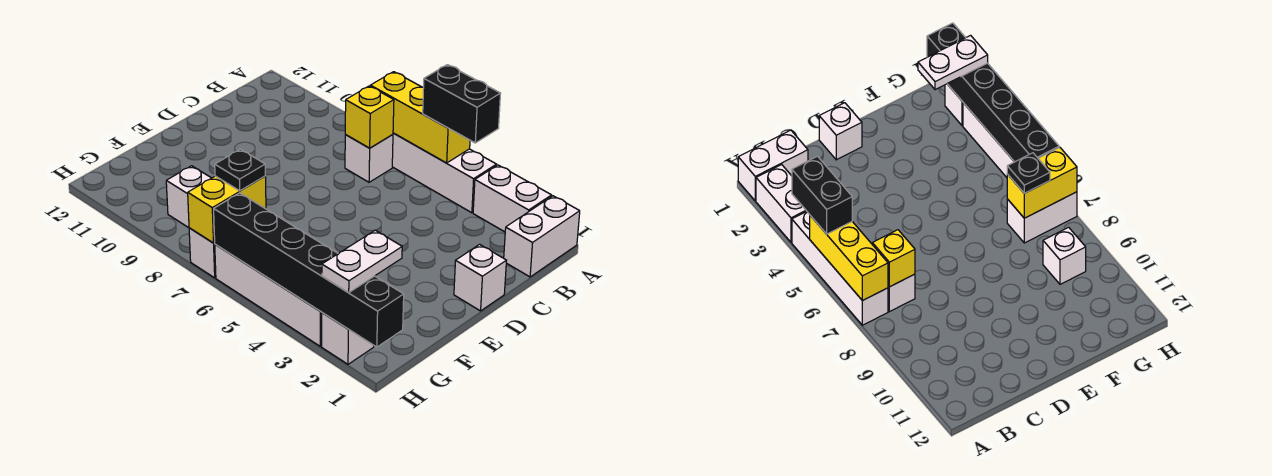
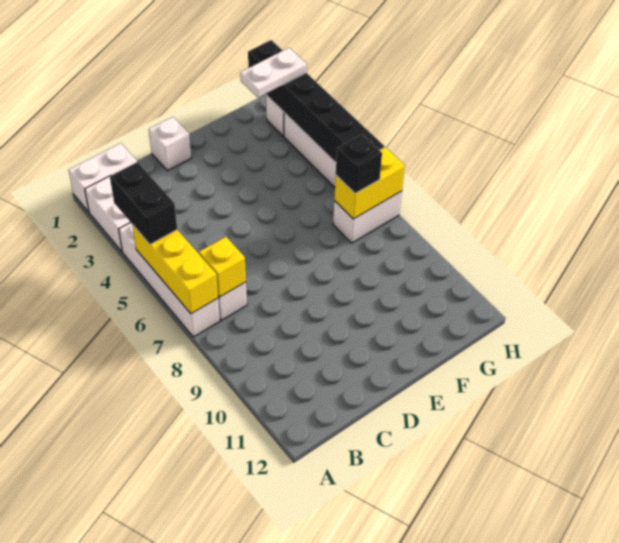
black plate G7 level 3 -> black brick G7 level 3
white brick G9 level 1 -> none

